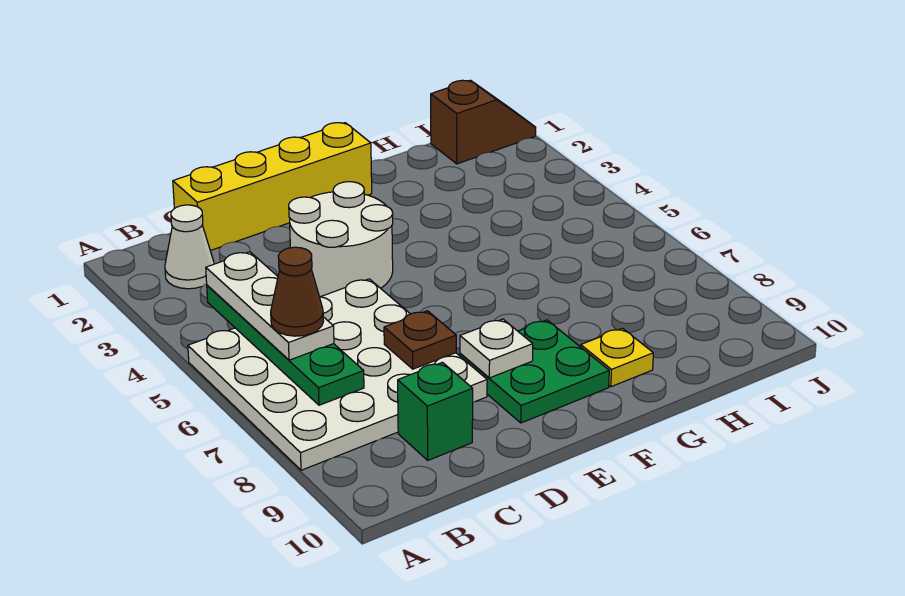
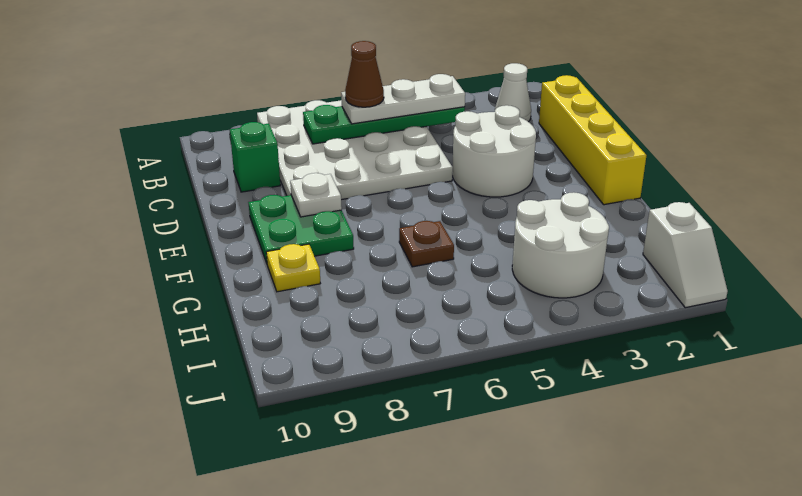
brown plate D7 level 2 -> brown plate G6 level 1
none -> white round brick H3:I4 level 1
brown slope I1:J1 level 1 top I -> white slope I1:J1 level 1 top I

